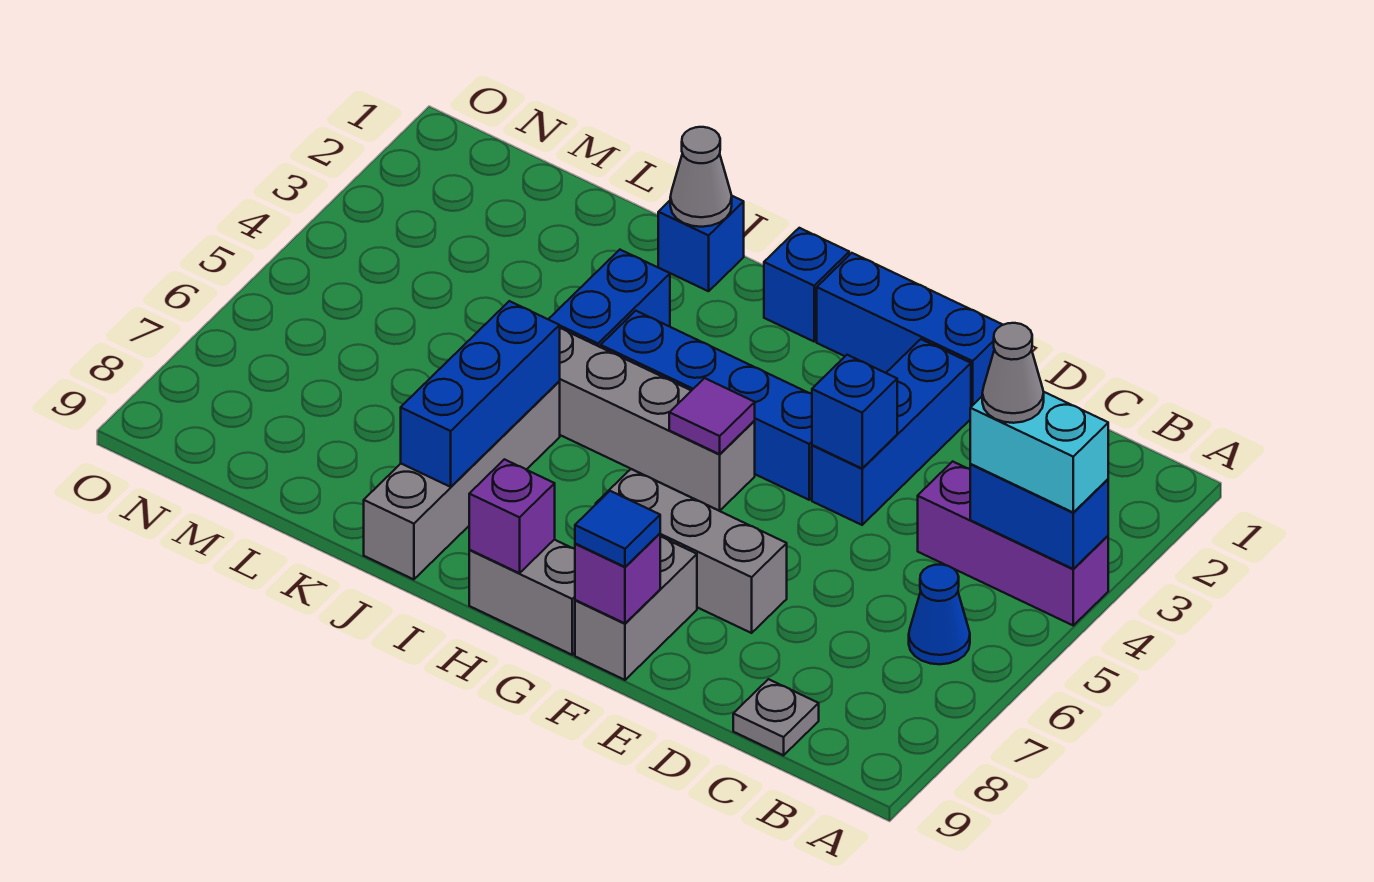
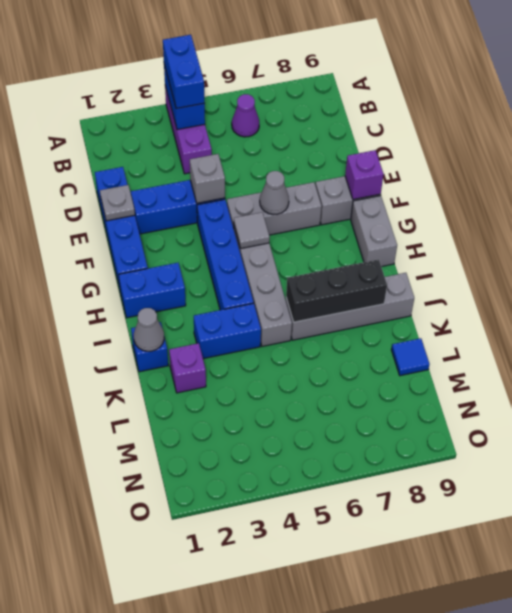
cyan brick A4:B4 level 3 -> blue brick A4:B4 level 3
grey cone B4 level 4 -> grey cone F6 level 2
blue cone B6 level 1 -> purple cone B6 level 1
grey plate C9 level 1 -> grey plate E1 level 2
blue brick E1:G1 level 1 -> blue brick D1:G1 level 1
blue brick E4 level 2 -> grey brick E4 level 2
grey brick E7:G7 level 1 -> grey brick F5:F7 level 1
blue tile F9 level 3 -> blue tile L9 level 1
purple tile G5 level 2 -> grey tile G5 level 2
blue brick H1 level 1 -> blue brick H1:H2 level 1
purple brick H9 level 2 -> purple brick K2 level 1
blue brick J6:J8 level 2 -> black brick J6:J8 level 2

